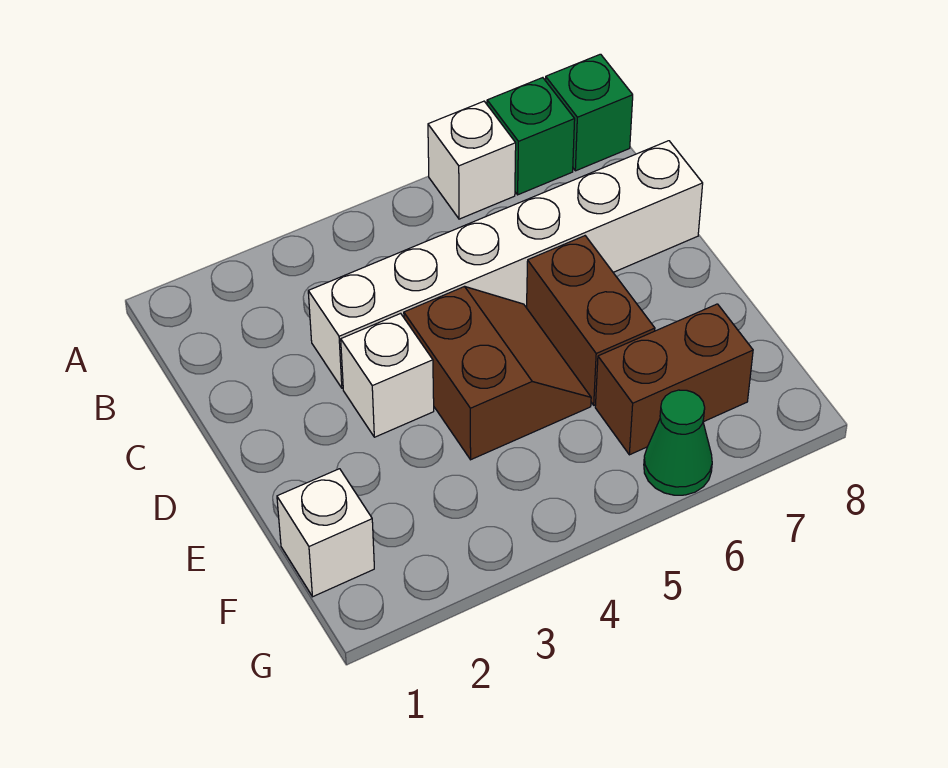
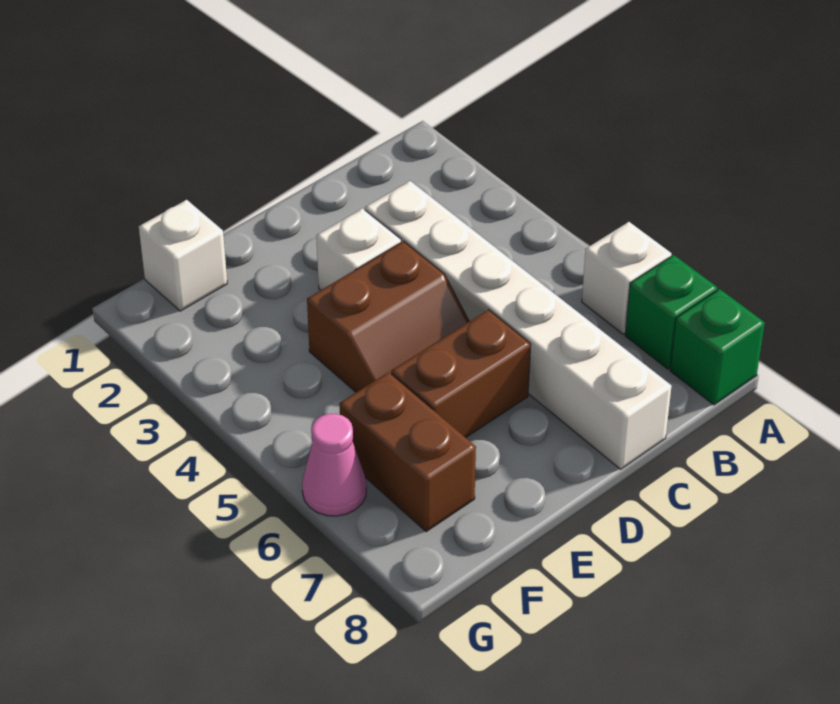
green cone G6 level 1 -> pink cone G6 level 1

